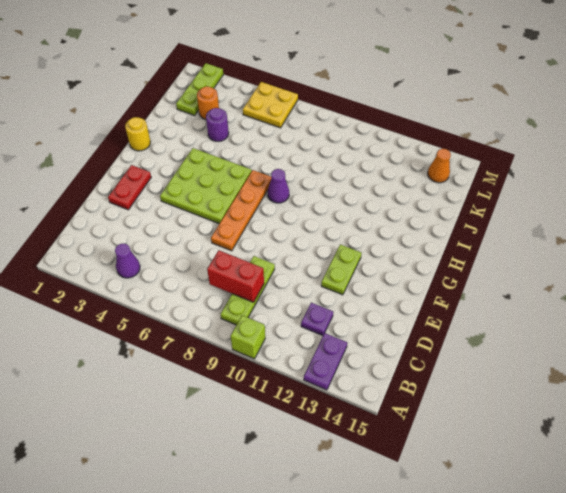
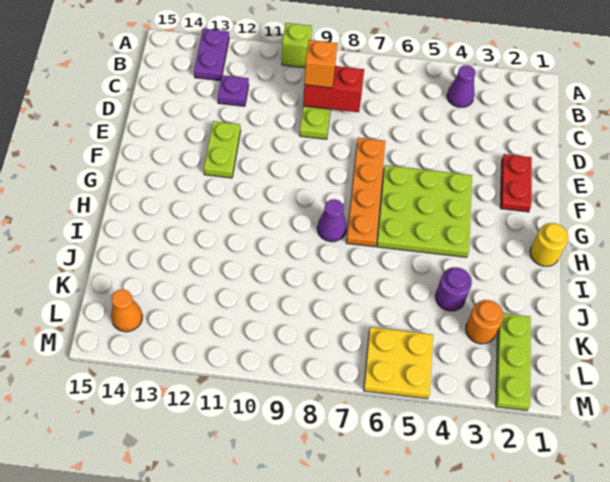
none -> orange brick C9 level 3

